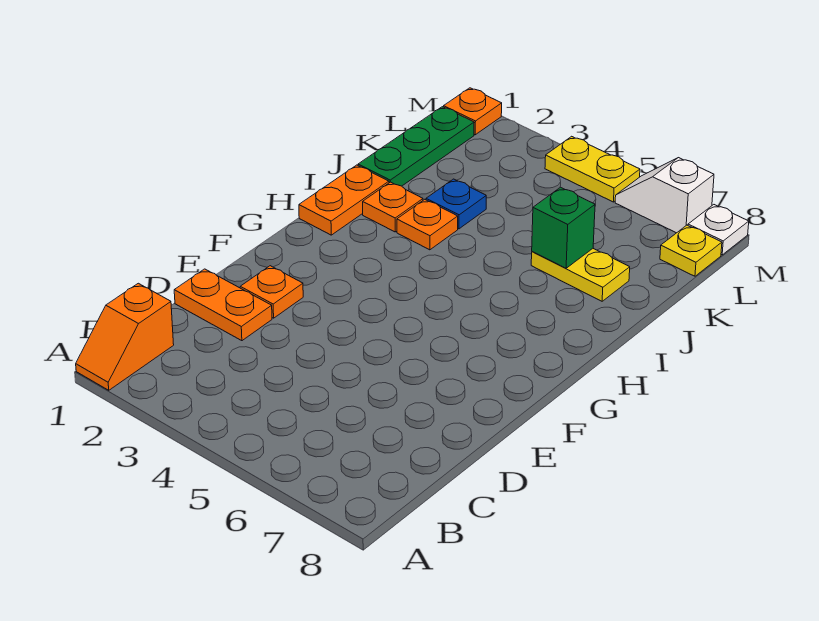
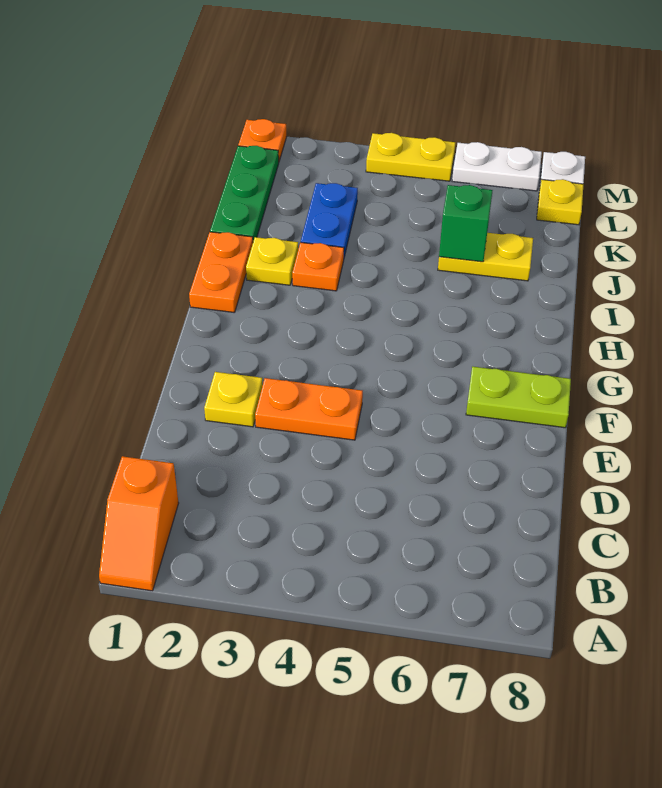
orange plate D1:D2 level 1 -> orange plate E3:E4 level 1
orange plate E2 level 1 -> yellow plate E2 level 1
none -> lime plate F7:F8 level 1
orange plate I2 level 1 -> yellow plate I2 level 1
blue plate J3 level 1 -> blue plate J3:K3 level 1
white slope M6:M7 level 1 top 7 -> white plate M6:M7 level 1

